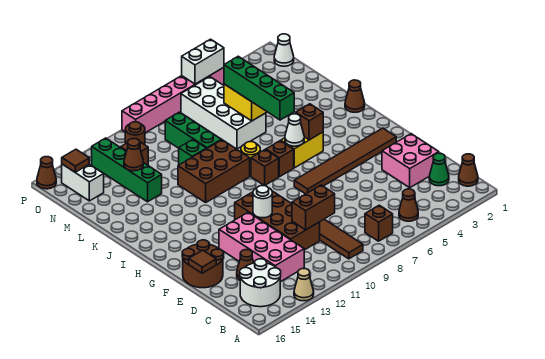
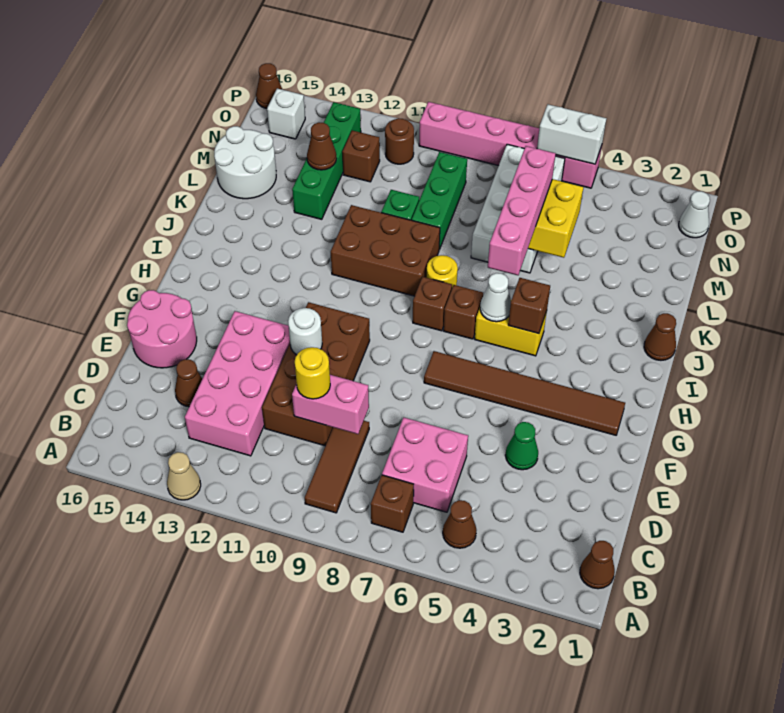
white round brick B14:C15 level 1 -> white round brick L15:M16 level 1
green cone C2 level 1 -> green cone E4 level 1
pink brick D2:E3 level 1 -> pink brick C6:D7 level 1
brown brick D9:D10 level 2 -> pink brick D9:D10 level 2
none -> yellow round brick D10 level 3
brown round brick E15:F16 level 1 -> pink round brick E15:F16 level 1
brown tile E16 level 2 -> none
green brick J6:M6 level 3 -> pink brick J6:M6 level 3
white brick N15:O15 level 1 -> white brick O15 level 1
brown tile O15 level 2 -> none

